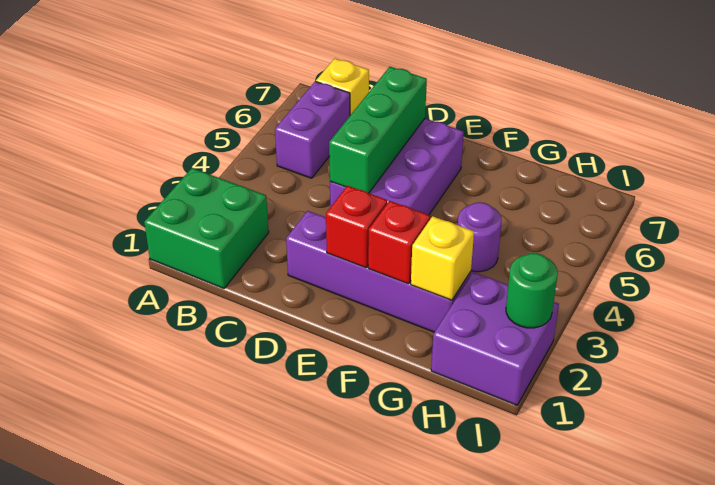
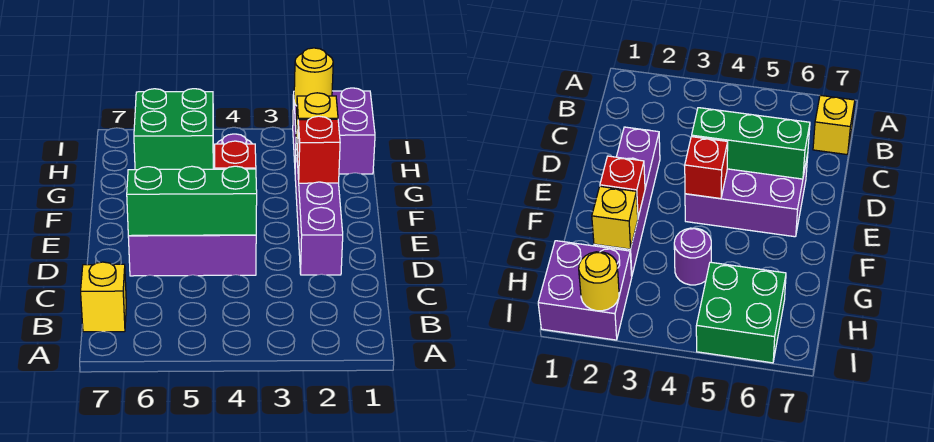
green brick A1:B2 level 1 -> green brick H5:I6 level 1
purple brick B5:B6 level 1 -> none
red brick E2 level 2 -> red brick E4 level 2
green round brick I2 level 2 -> yellow round brick I2 level 2

